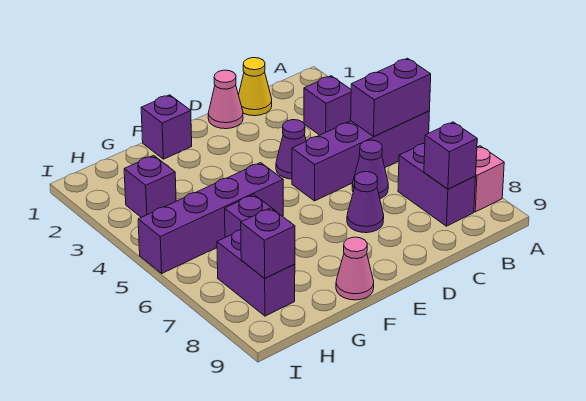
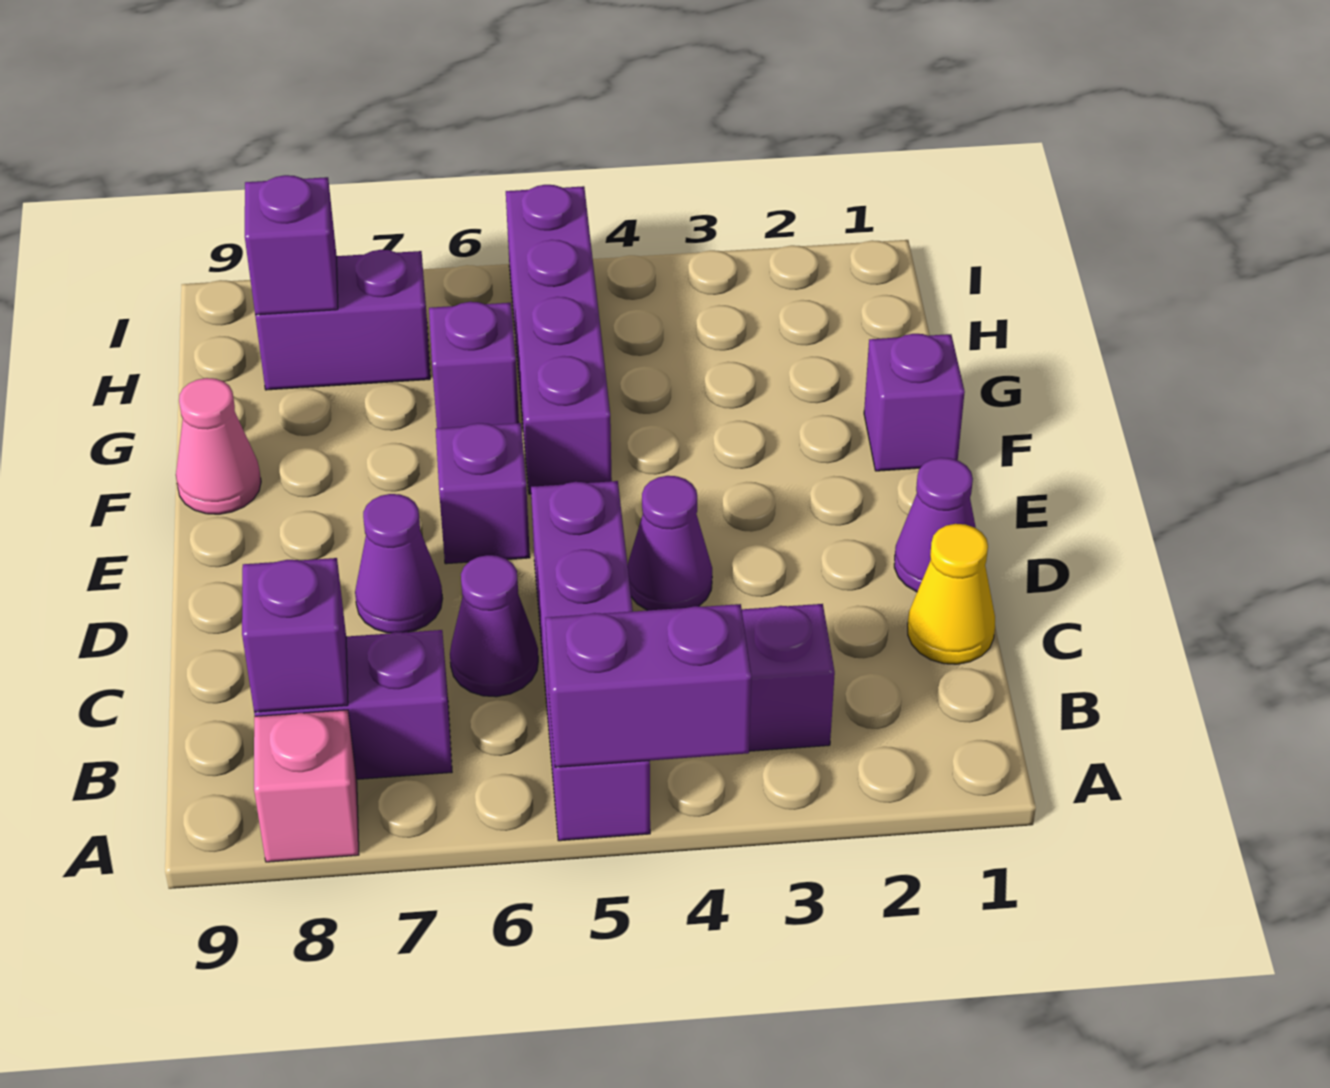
purple brick A5:B5 level 2 -> purple brick A4:A5 level 2
pink cone D1 level 1 -> purple cone D1 level 1
purple brick H3 level 1 -> purple brick E6 level 1

